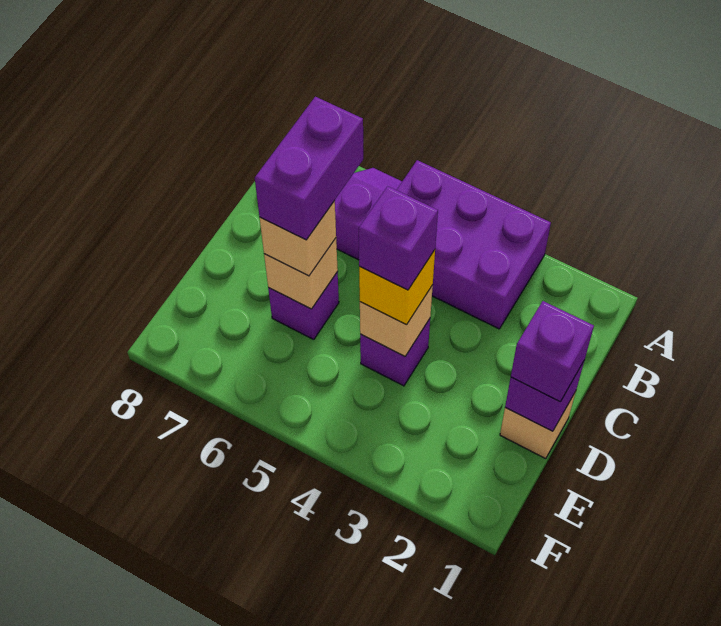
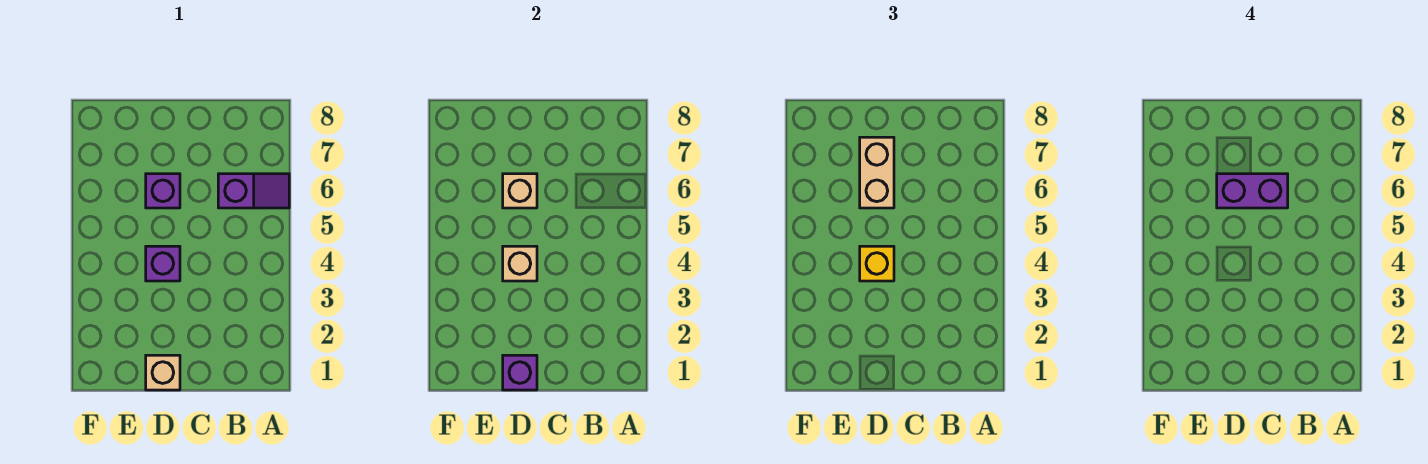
purple brick A3:B5 level 1 -> none
purple brick D1 level 3 -> none
purple brick D4 level 4 -> none
tan brick D6 level 3 -> tan brick D6:D7 level 3

